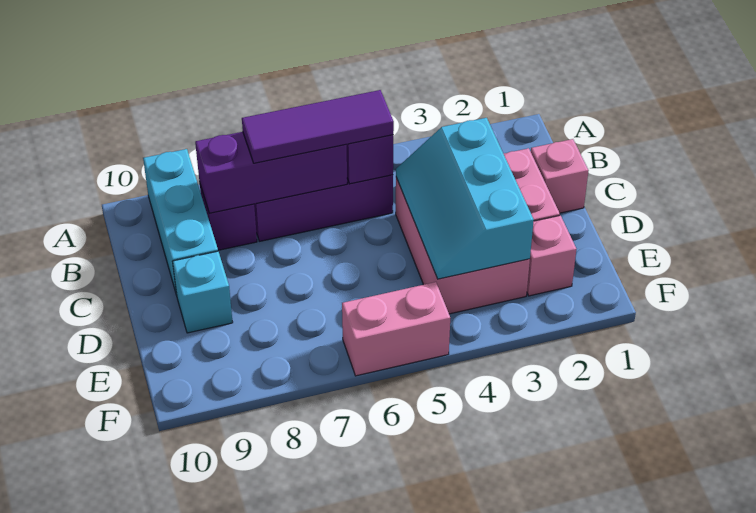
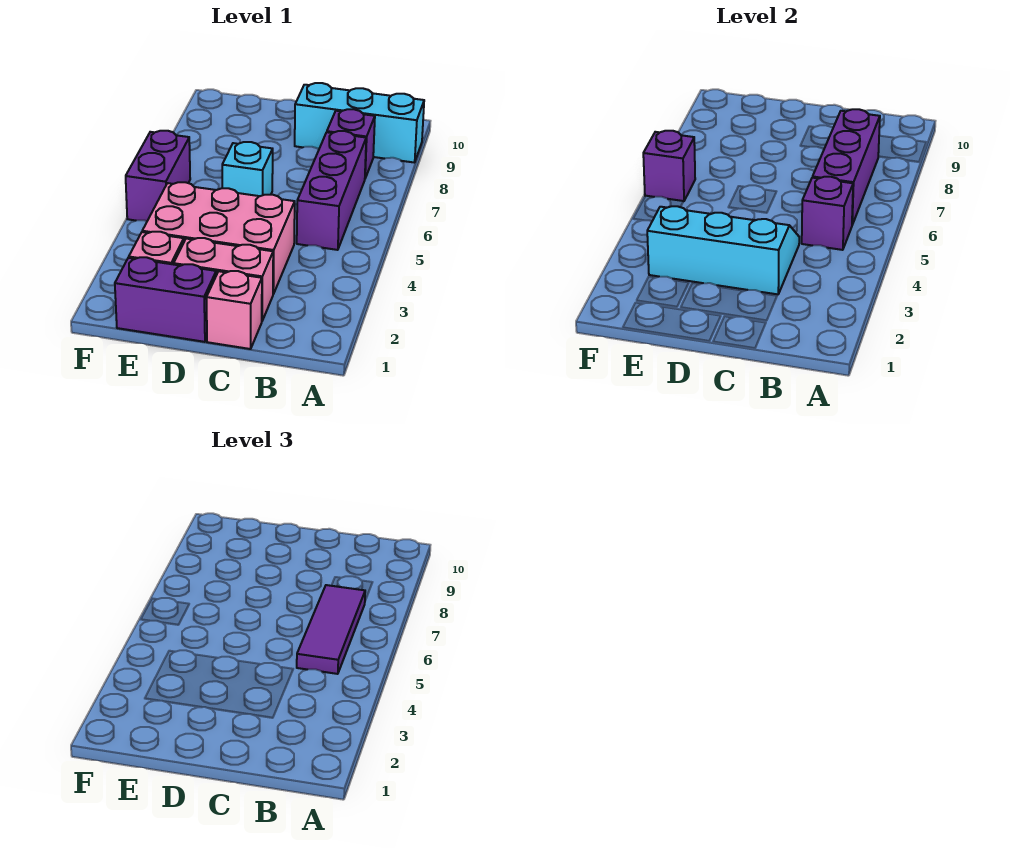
none -> purple brick D1:E1 level 1
cyan brick D9 level 1 -> cyan brick D6 level 1
pink brick F5:F6 level 1 -> purple brick F5:F6 level 1
none -> purple brick F6 level 2

